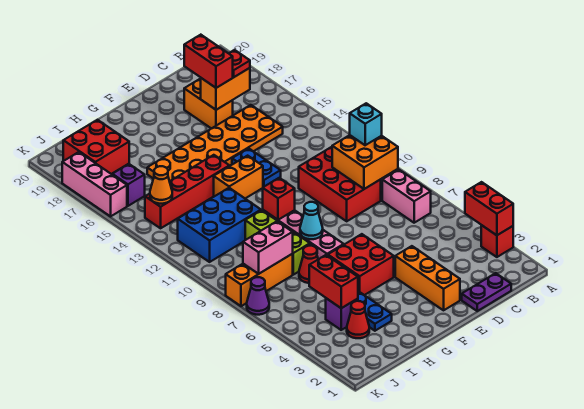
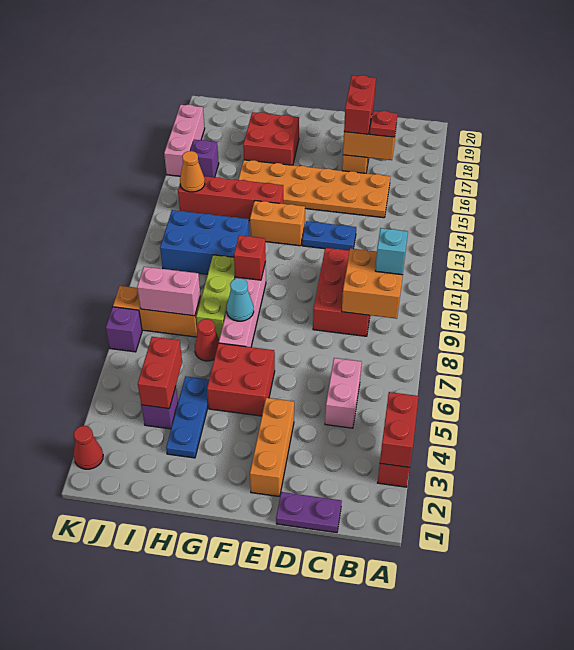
pink brick B7:B8 level 1 -> pink brick C5:C6 level 1
blue plate E13:E14 level 1 -> blue plate D13:E13 level 1
red cone I3 level 1 -> red cone K2 level 1
red brick I18:J19 level 1 -> red brick G17:H18 level 1
purple cone K7 level 1 -> purple brick K7 level 1

